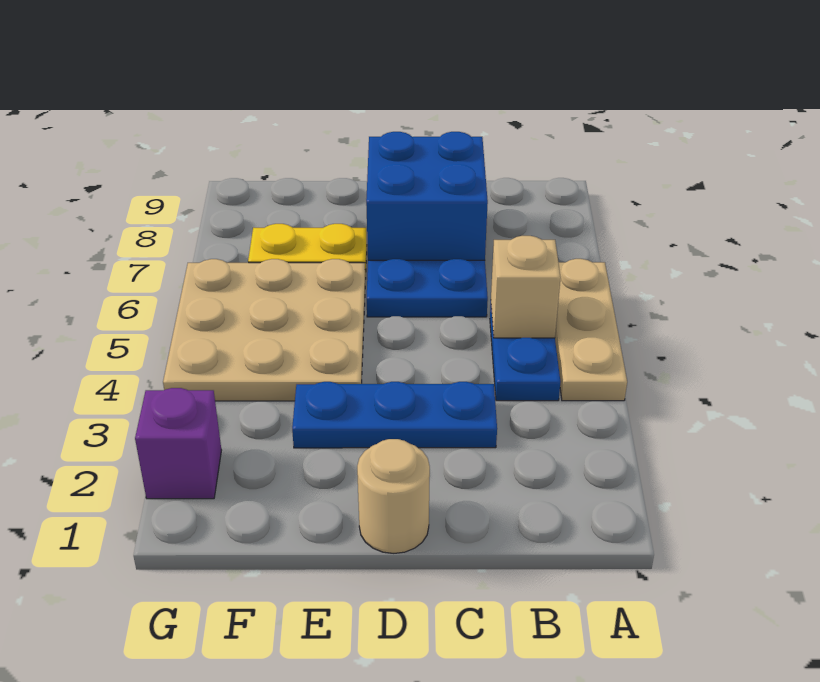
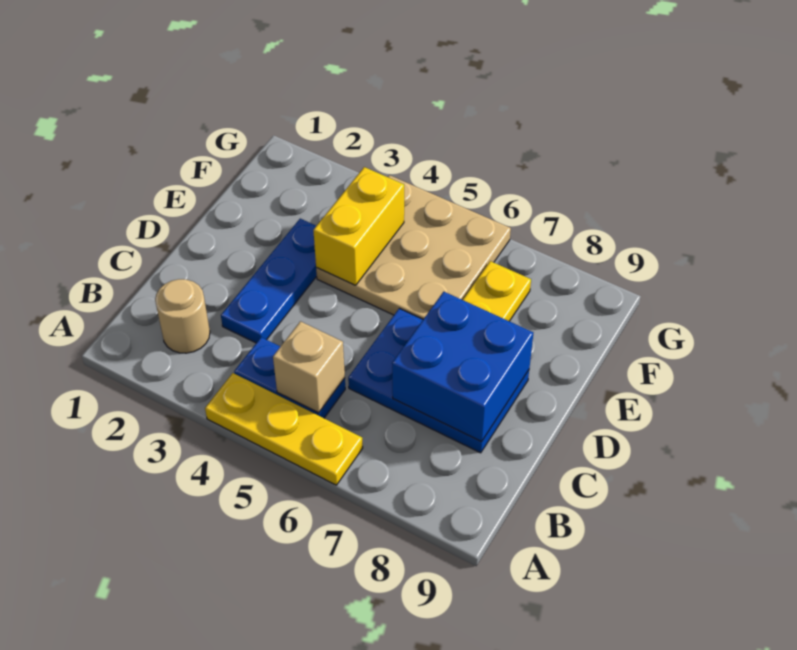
tan plate A4:A6 level 1 -> yellow plate A4:A6 level 1
tan round brick D1 level 1 -> tan round brick B2 level 1
none -> yellow brick E4:F4 level 2
purple brick G2 level 1 -> none

